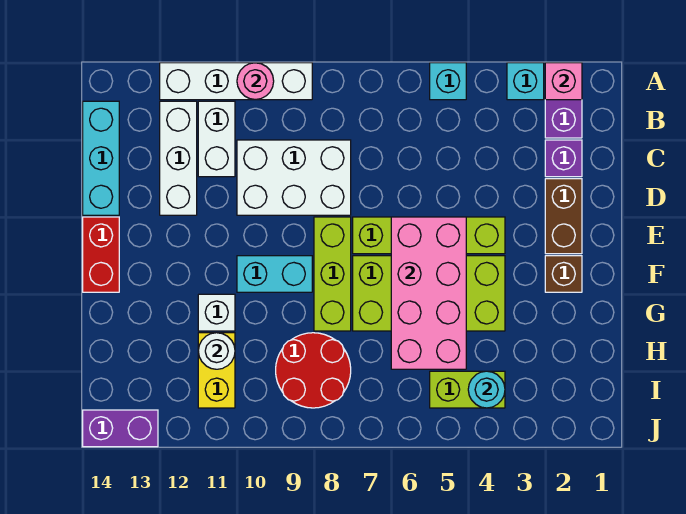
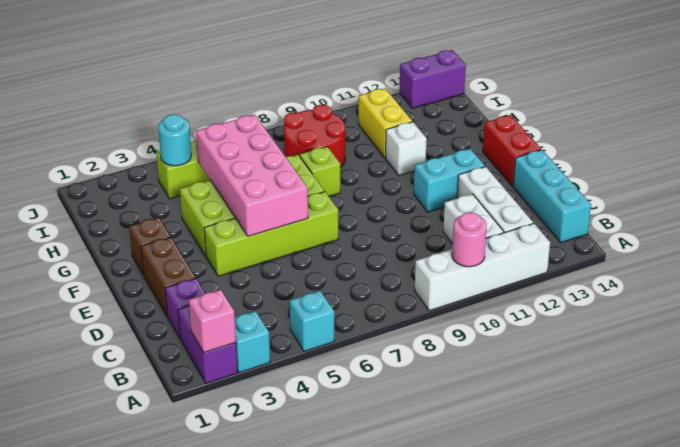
white brick C8:D10 level 1 -> none
lime brick E8:G8 level 1 -> lime brick G8 level 1
cyan brick F9:F10 level 1 -> cyan brick E11:E12 level 1
white round brick H11 level 2 -> none

